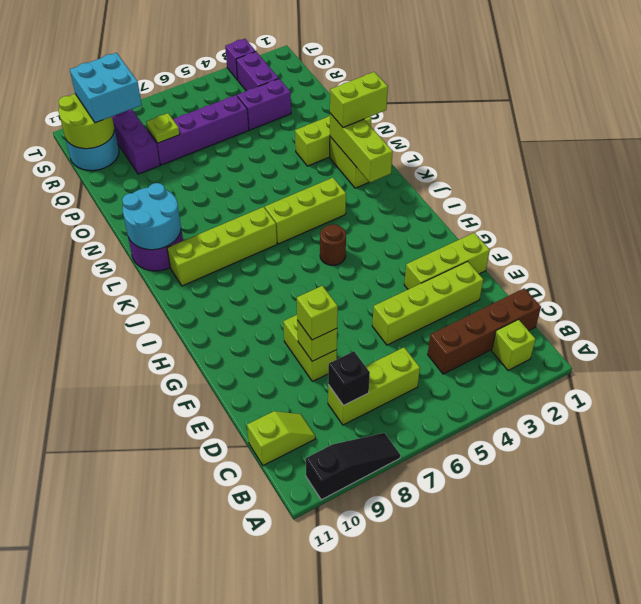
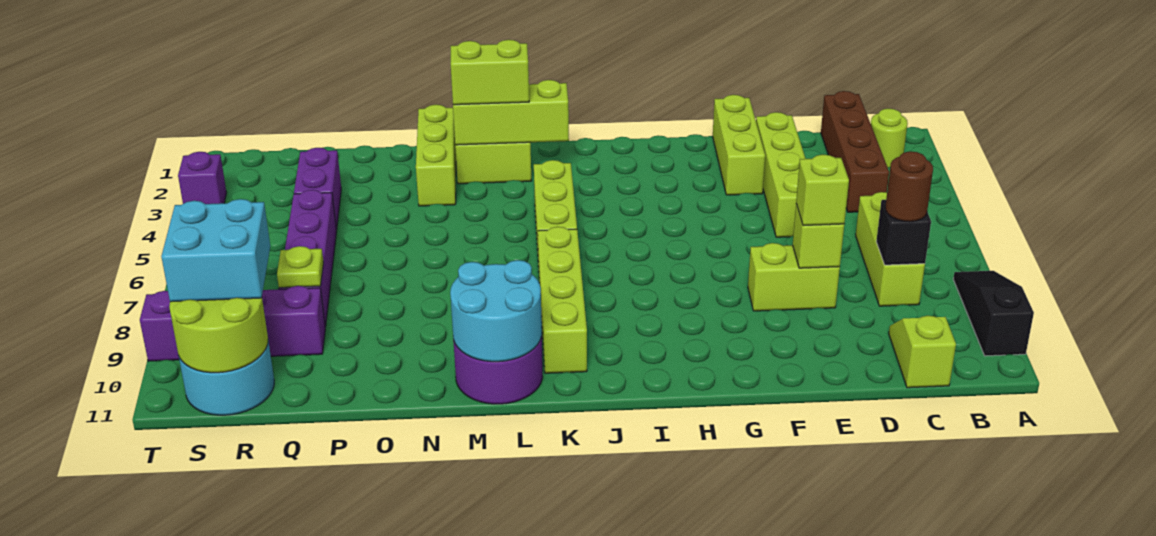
lime brick B2 level 1 -> lime round brick B2 level 1
brown round brick I5 level 1 -> brown round brick C8 level 3
lime brick M1:M2 level 3 -> lime brick L2:M2 level 3
purple brick R3:S3 level 1 -> none

